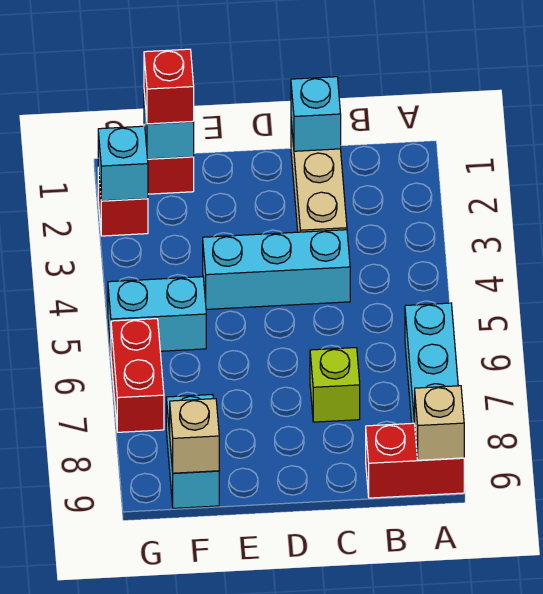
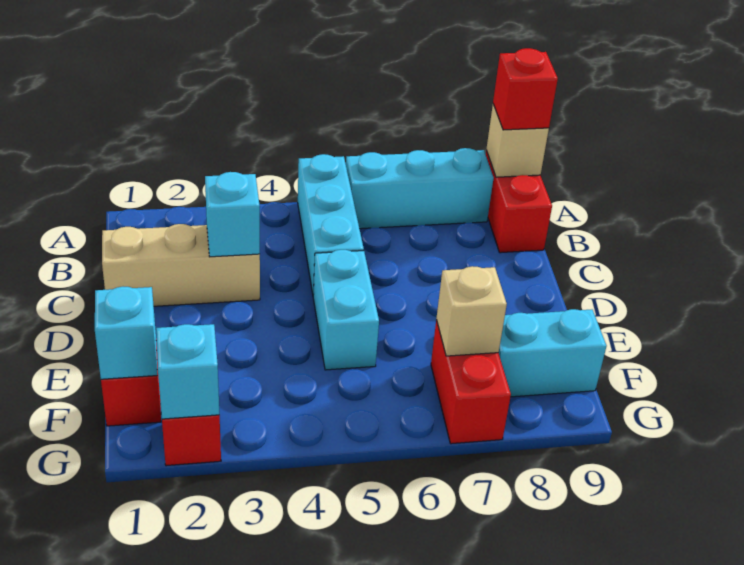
cyan brick C1 level 2 -> cyan brick C3 level 2
cyan brick C4:E4 level 1 -> cyan brick A5:C5 level 1
lime brick C7 level 1 -> none
red brick F1 level 3 -> red brick A9 level 3
cyan brick F5:G5 level 1 -> cyan brick D5:E5 level 1
tan brick F9 level 2 -> tan brick F7 level 2
red brick G6:G7 level 1 -> red brick F7:G7 level 1

